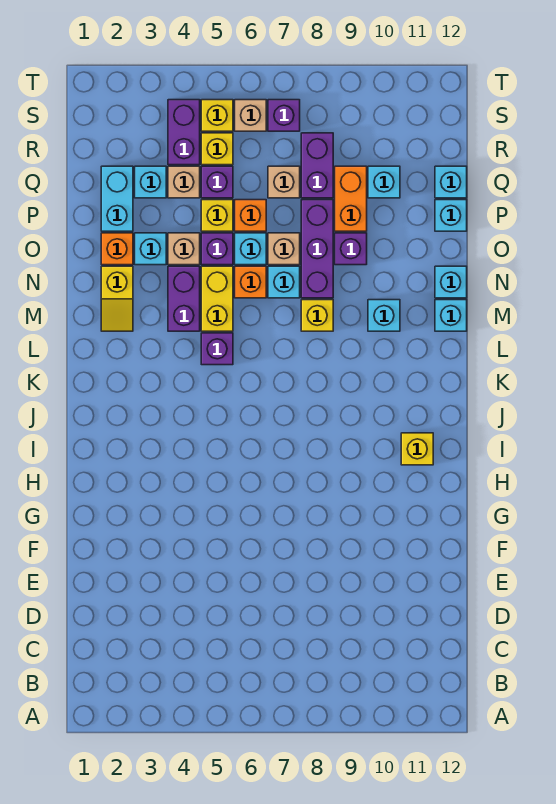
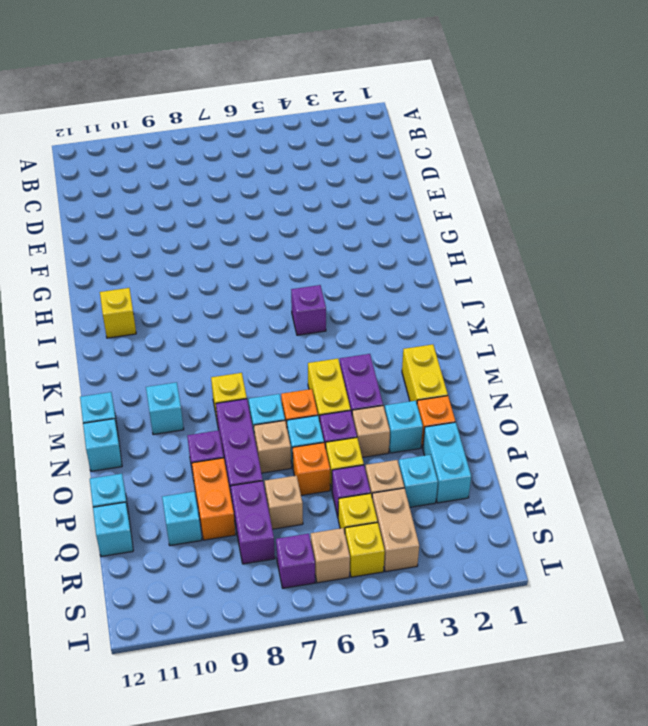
purple brick L5 level 1 -> purple brick J5 level 1
yellow slope M2:N2 level 1 top N -> yellow brick M2:N2 level 1
purple brick R4:S4 level 1 -> tan brick R4:S4 level 1

